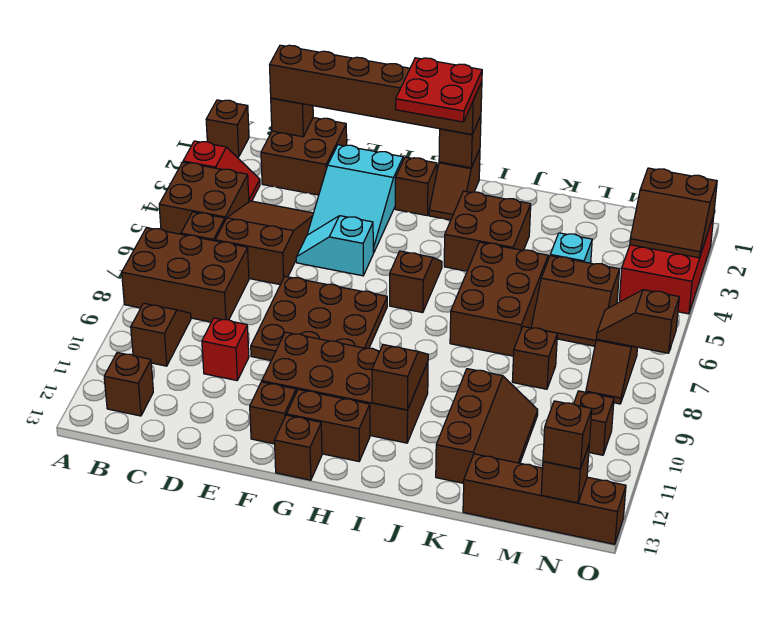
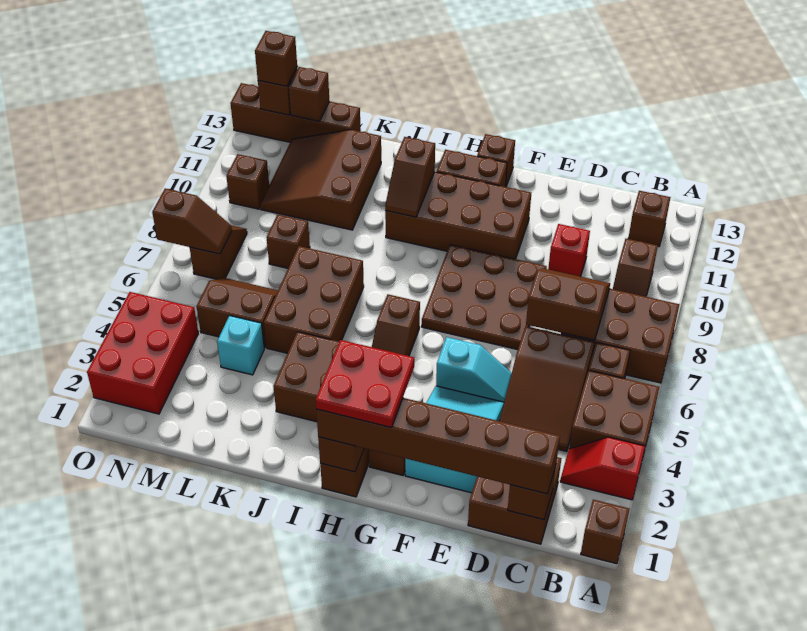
brown brick F12 level 1 -> brown brick M13 level 2
brown slope K10:L12 level 1 top K -> brown slope K10:M12 level 1 top K
brown slope N2:O3 level 2 top 2 -> brown slope C7:D8 level 2 top 7

